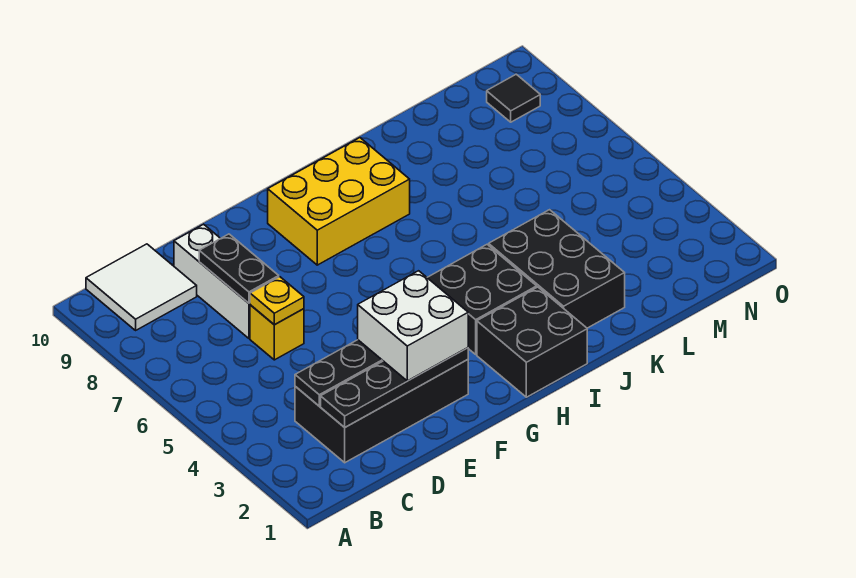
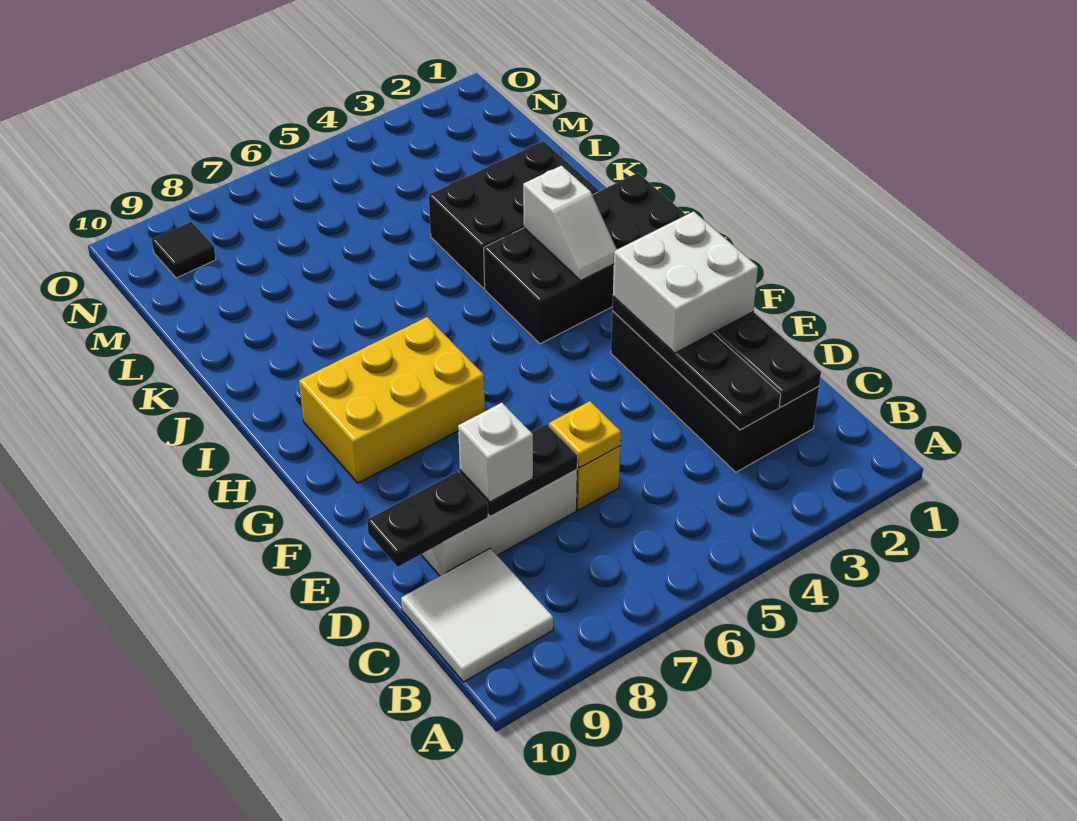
none -> white brick D8 level 3
none -> black plate D9:D10 level 2
yellow brick G8:I9 level 1 -> yellow brick G7:H9 level 1
none -> white slope H3:I3 level 2 top I

